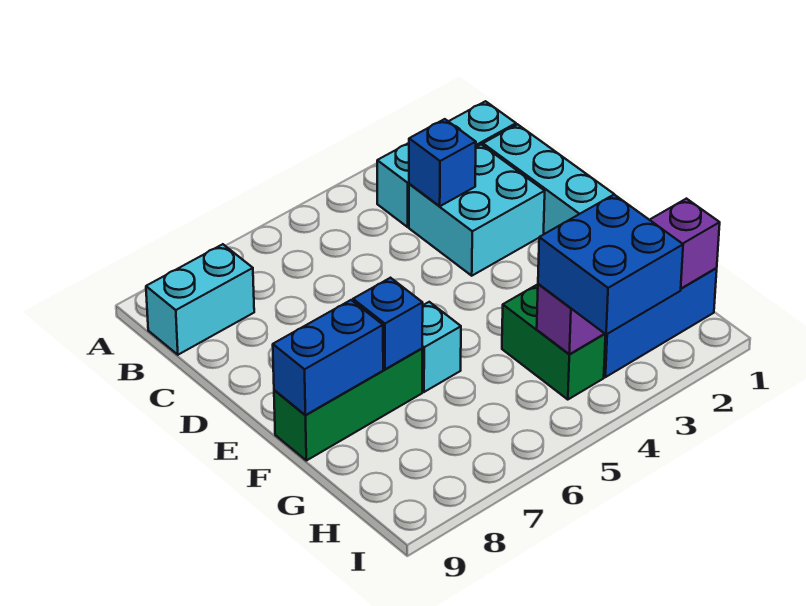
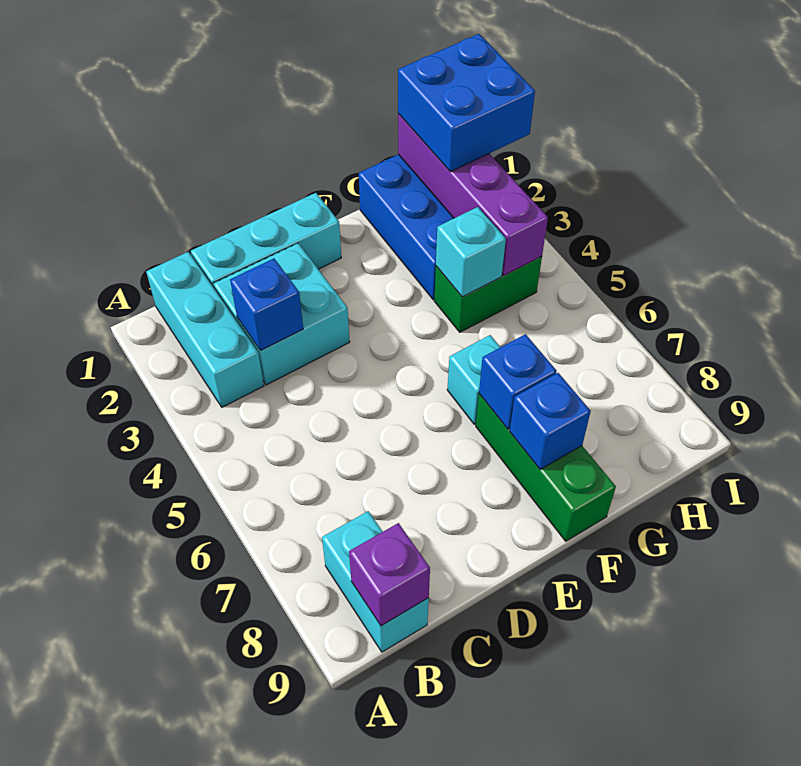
none -> purple brick B9 level 2
blue brick F8:F9 level 2 -> blue brick F8 level 2
none -> cyan brick G4 level 2
blue brick H3:I4 level 3 -> blue brick H1:I2 level 3

